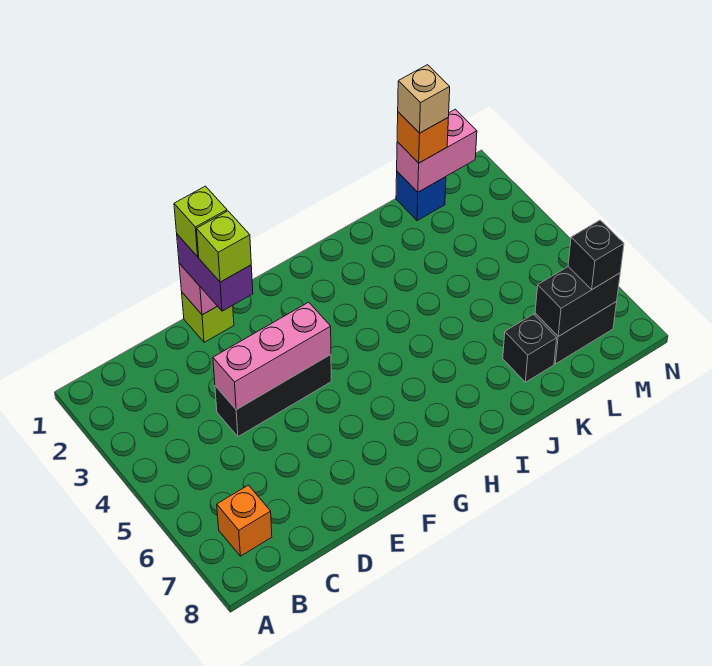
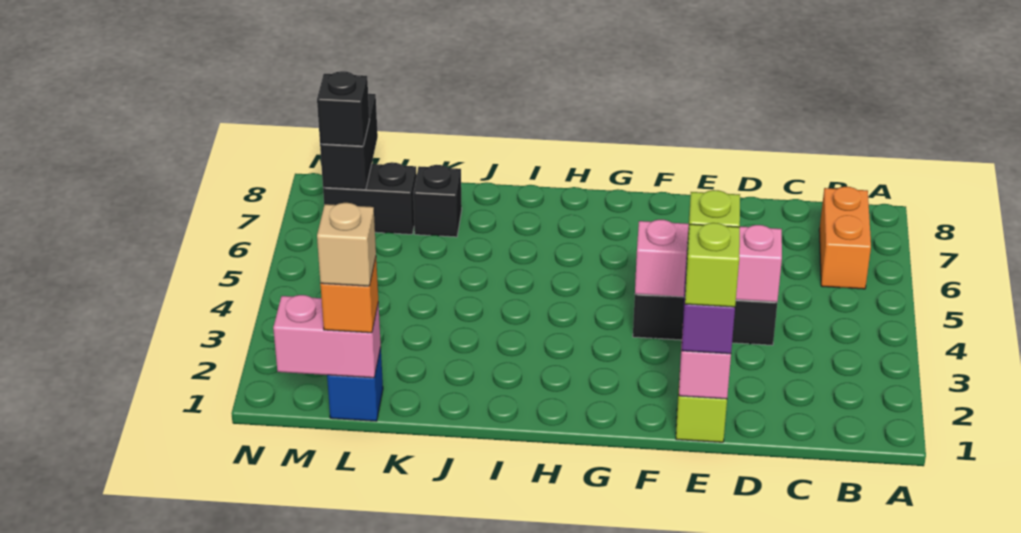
orange brick B7 level 1 -> orange brick B6:B7 level 1
black brick L7:M7 level 2 -> black brick M7:M8 level 2

